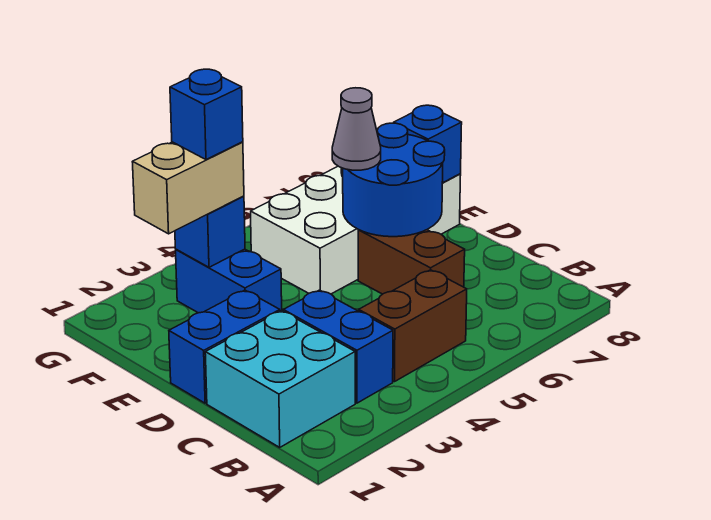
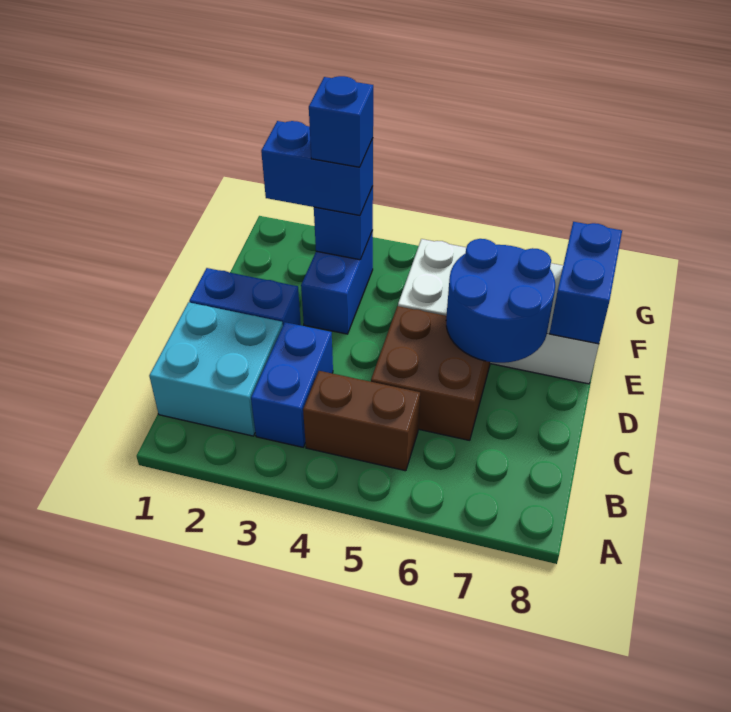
brown brick C6:D6 level 1 -> brown brick C5:D6 level 1
grey cone E6 level 3 -> none
blue brick E8 level 2 -> blue brick E8:F8 level 2
tan brick F2:F3 level 3 -> blue brick F2:F3 level 3

